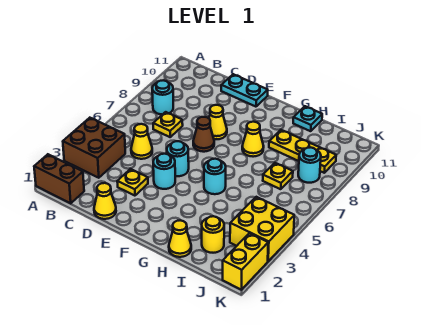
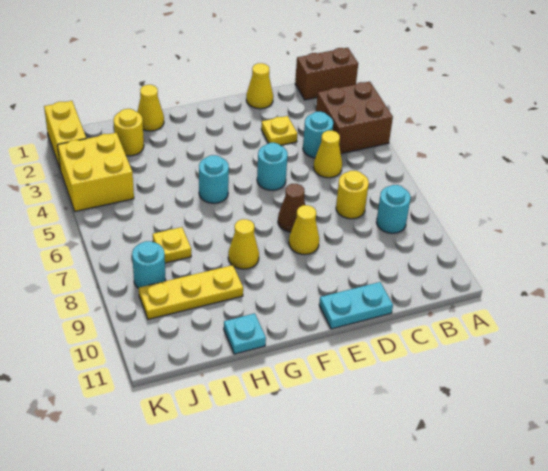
yellow plate C7 level 1 -> yellow round brick C7 level 1
cyan round brick E4 level 1 -> cyan round brick C4 level 1

